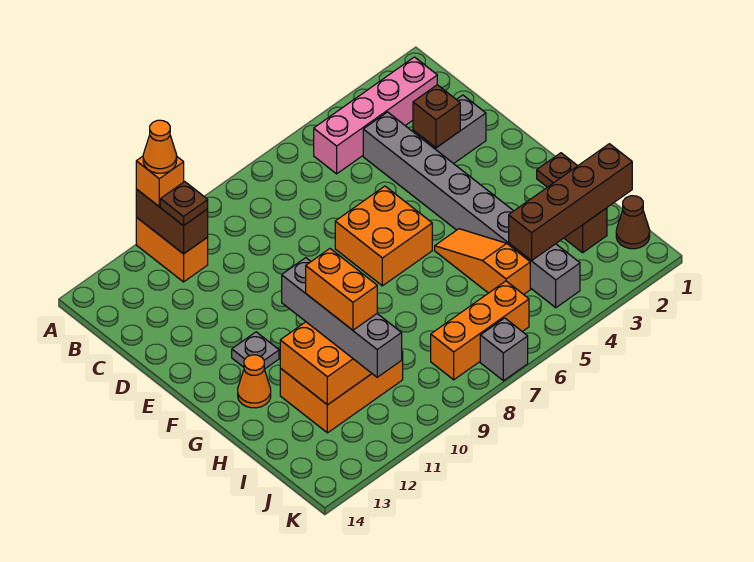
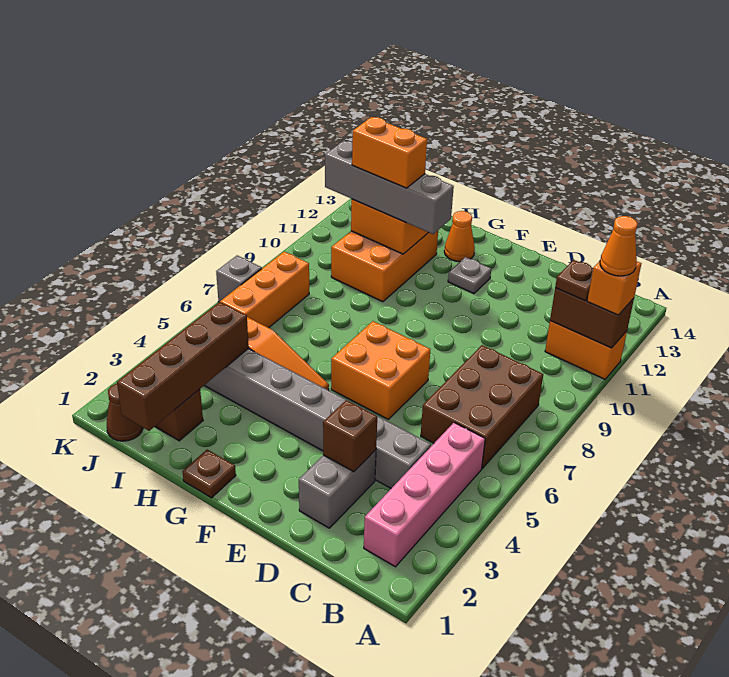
none -> brown brick B6:C8 level 1

